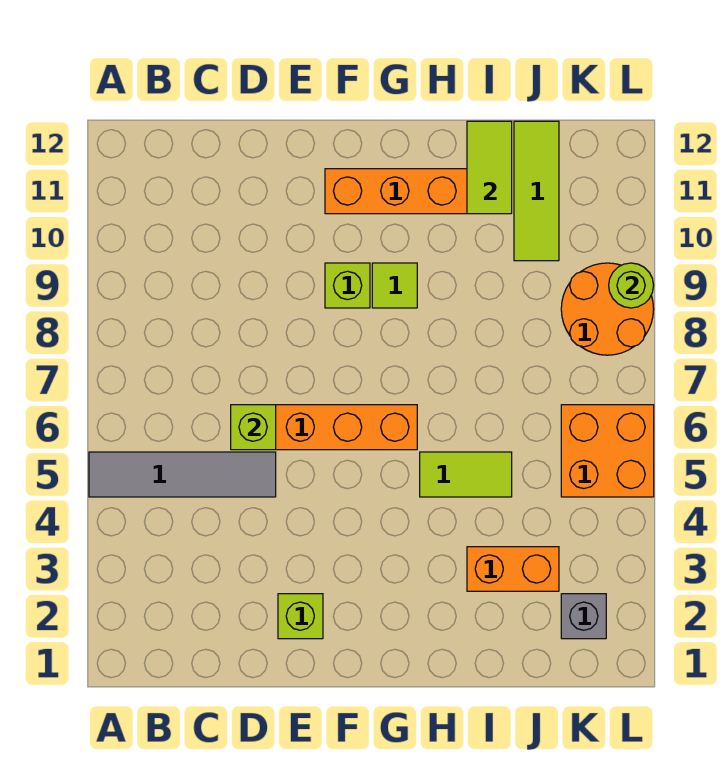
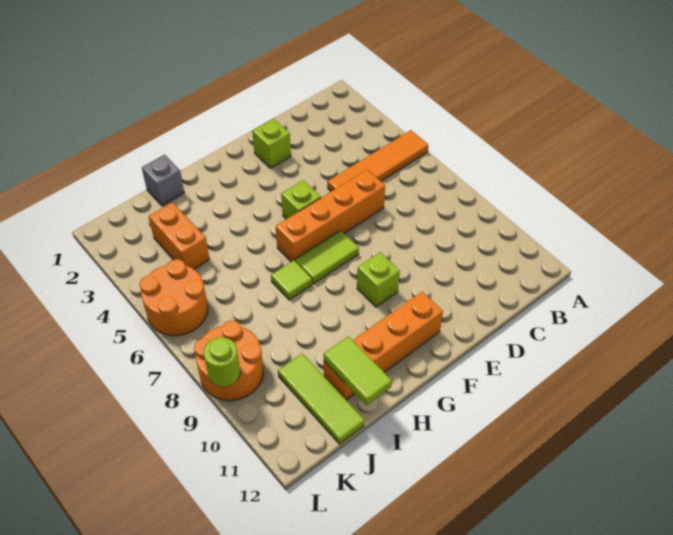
grey tile A5:D5 level 1 -> orange tile A5:D5 level 1
lime brick D6 level 2 -> lime brick F5 level 1
lime tile G9 level 1 -> lime tile H7 level 1
lime tile H5:I5 level 1 -> lime tile F7:G7 level 1
orange brick I3:J3 level 1 -> orange brick J3:J4 level 1
grey brick K2 level 1 -> grey brick I1 level 1
orange brick K5:L6 level 1 -> orange round brick K5:L6 level 1

